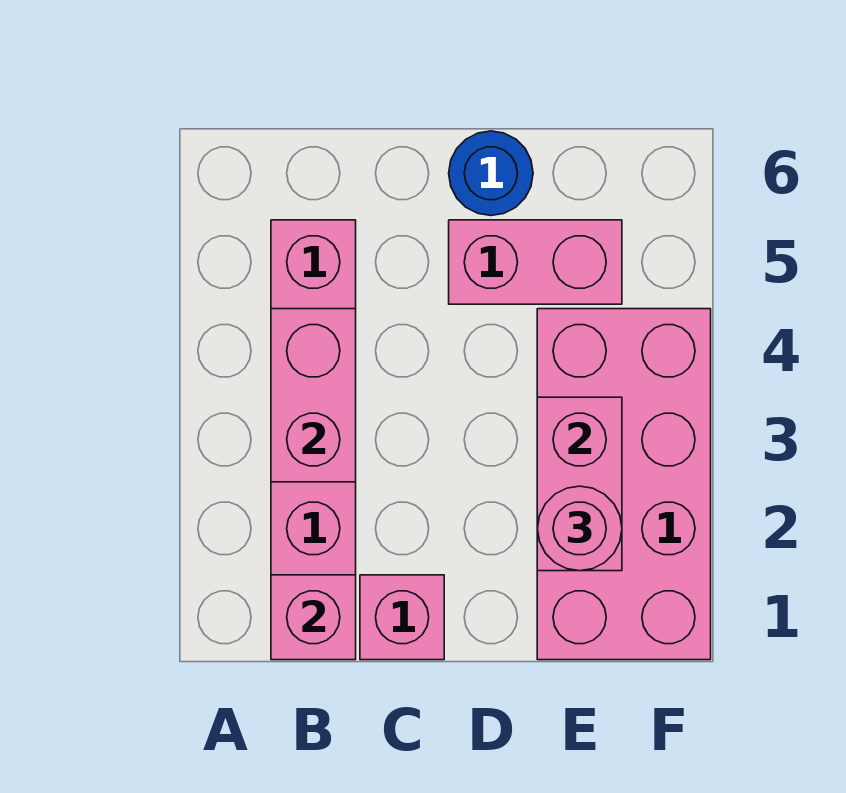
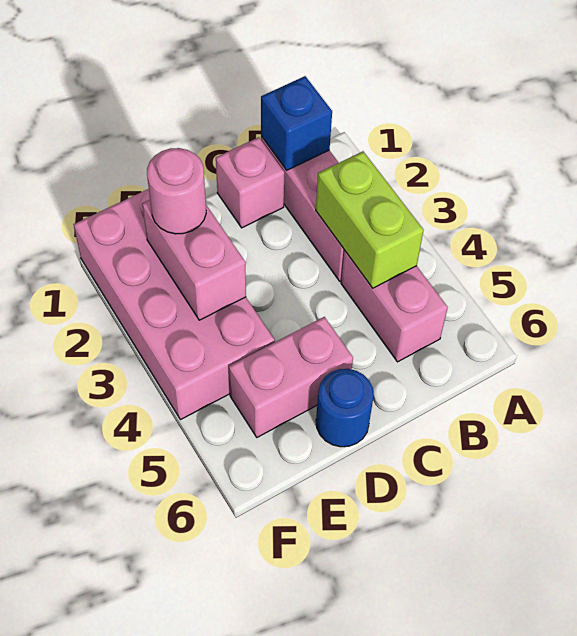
pink brick B1 level 2 -> blue brick B1 level 2
pink brick B3:B4 level 2 -> lime brick B3:B4 level 2

